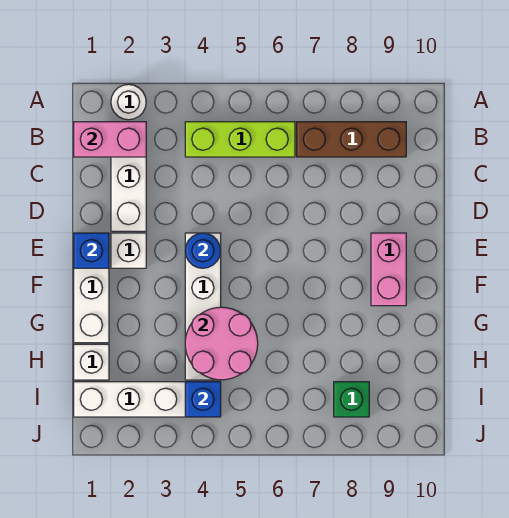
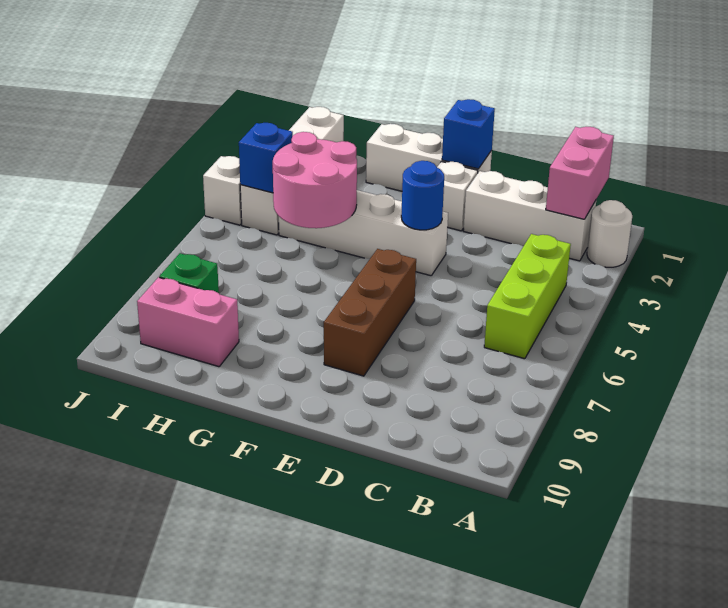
brown brick B7:B9 level 1 -> brown brick E6:E8 level 1
pink brick E9:F9 level 1 -> pink brick H9:I9 level 1
white brick H1 level 1 -> white brick J4 level 1

